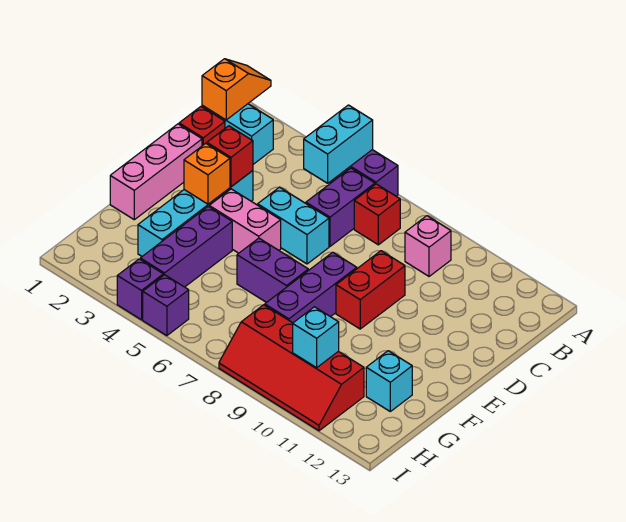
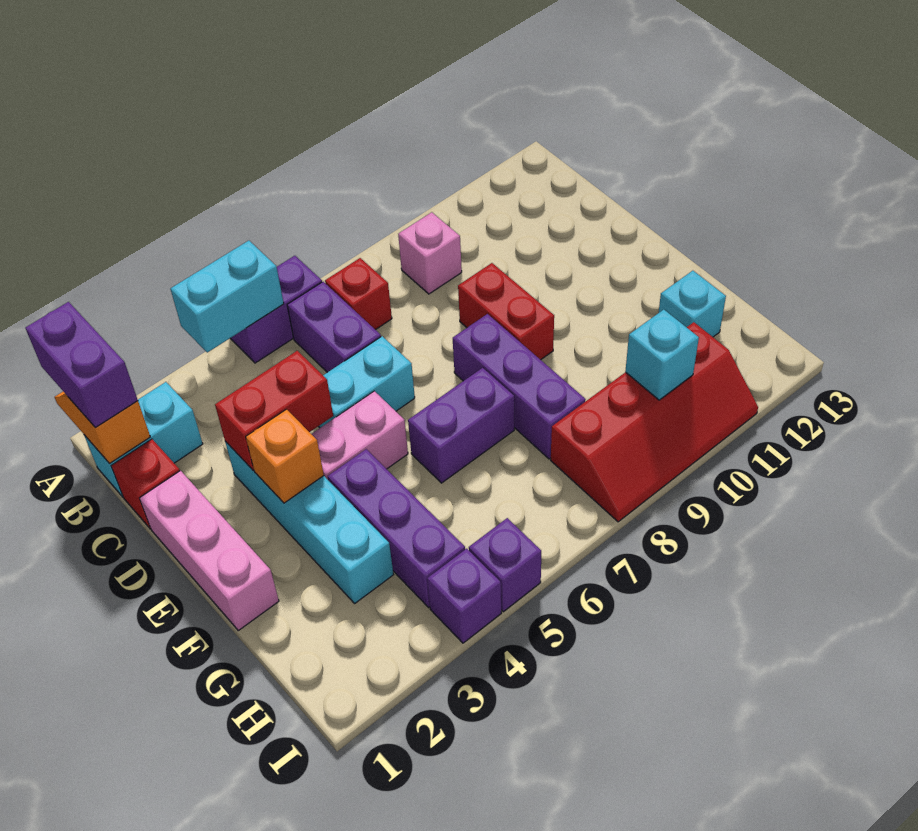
none -> purple brick A1:B1 level 3
cyan brick A5:B5 level 2 -> cyan brick A4:A5 level 2
red brick D3 level 2 -> red brick D3:D4 level 2

